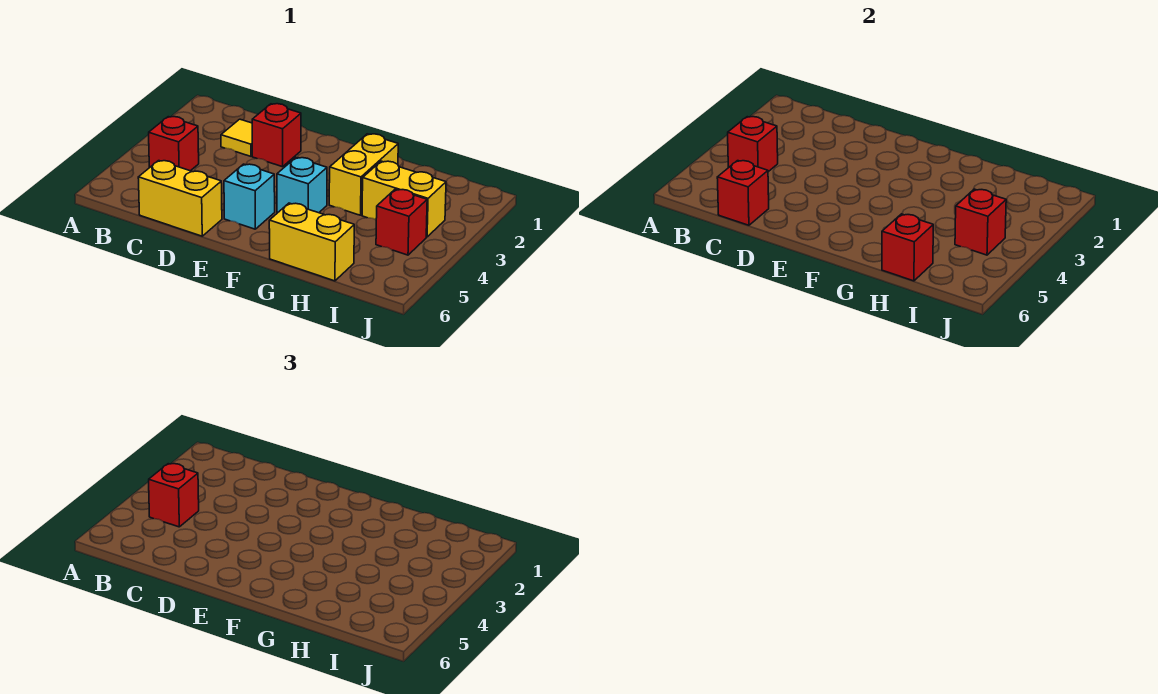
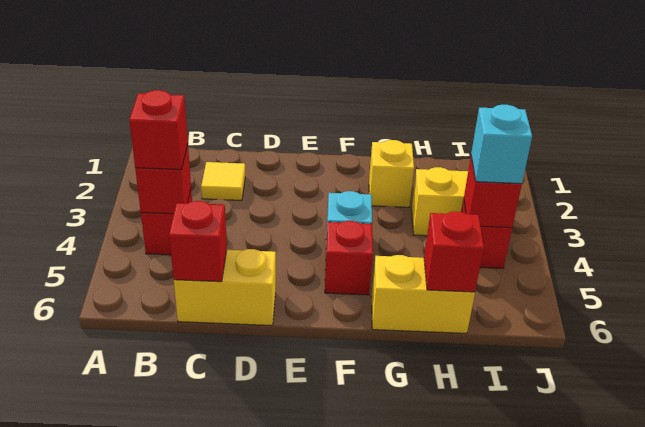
red brick D2 level 1 -> red brick F5 level 1
cyan brick E5 level 1 -> cyan brick I4 level 3
yellow brick G2:G3 level 1 -> yellow brick G2 level 1

